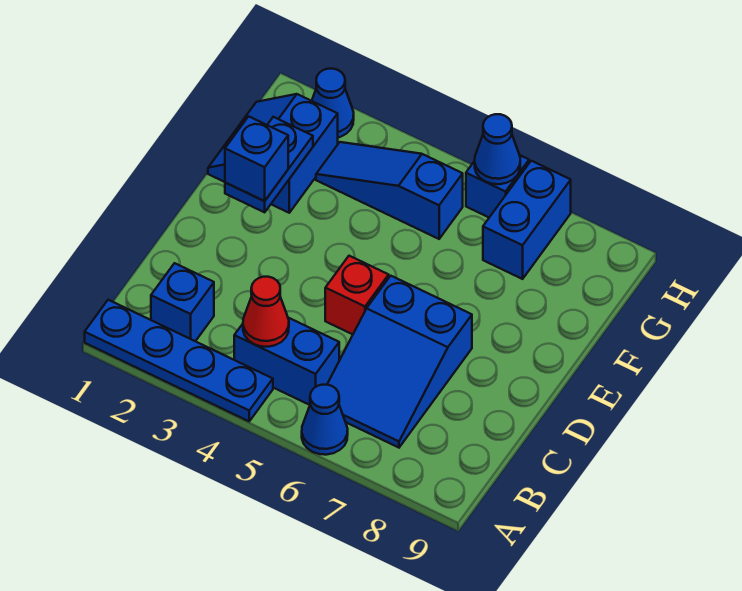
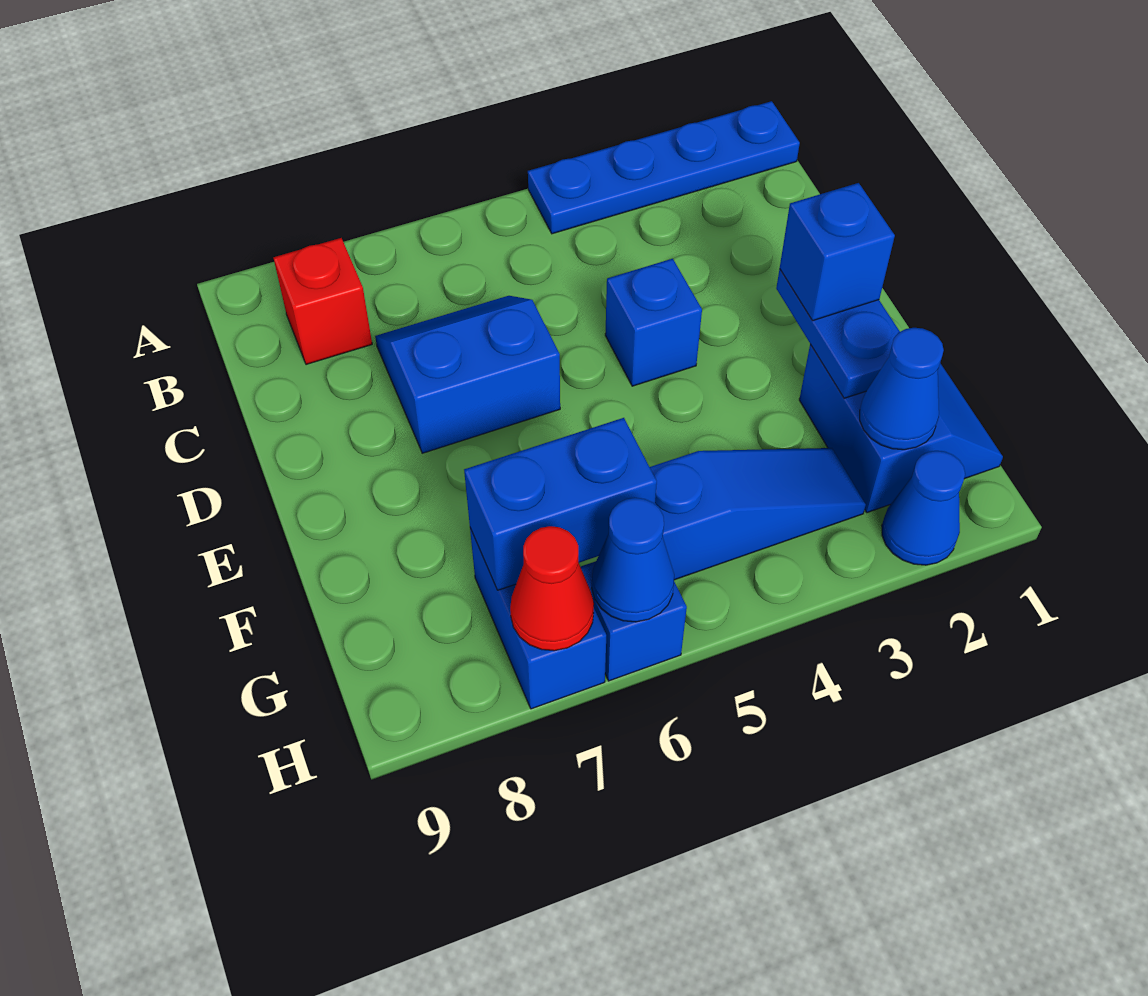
blue cone A6 level 1 -> blue cone G2 level 2
blue brick B2 level 1 -> blue brick D4 level 1
blue brick B4:B5 level 1 -> blue brick G6:G7 level 2
red cone B4 level 2 -> red cone H7 level 2
blue slope B6:D7 level 1 top D -> blue slope C6:D7 level 1 top D
red brick D5 level 1 -> red brick B8 level 1

